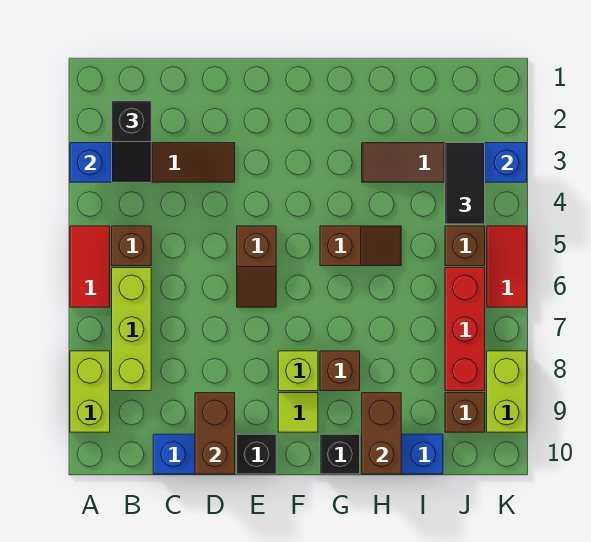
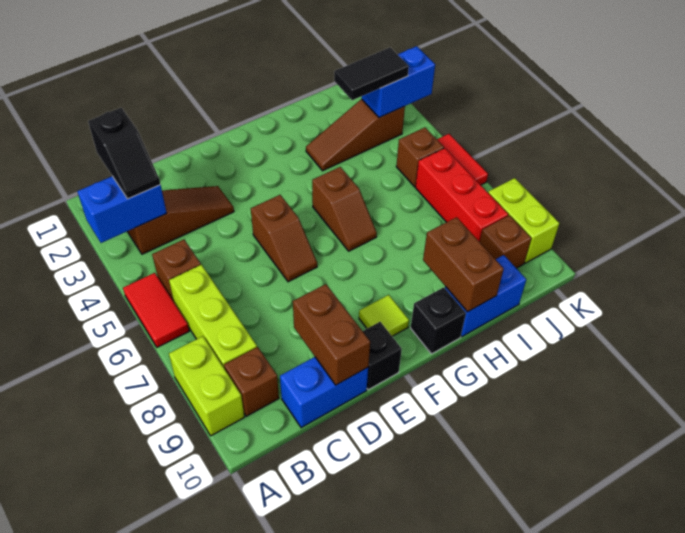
lime brick F8 level 1 -> none
brown slope G5:H5 level 1 top G -> brown slope G5:G6 level 1 top 5
brown brick G8 level 1 -> brown brick B9 level 1
black tile J3:J4 level 3 -> black tile I3:J3 level 3

